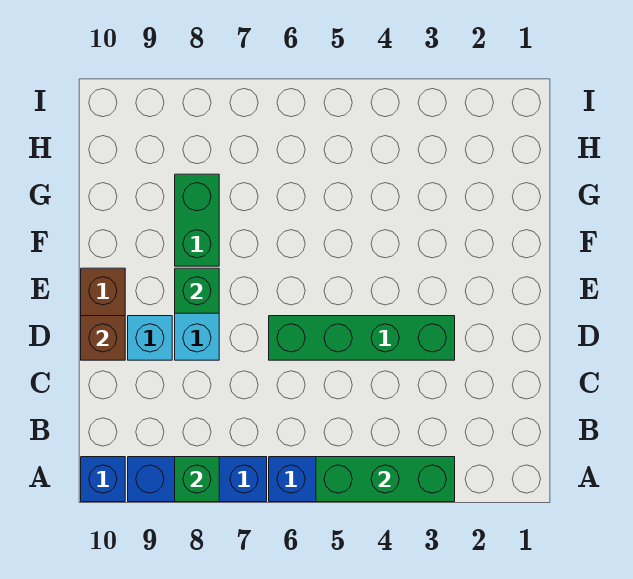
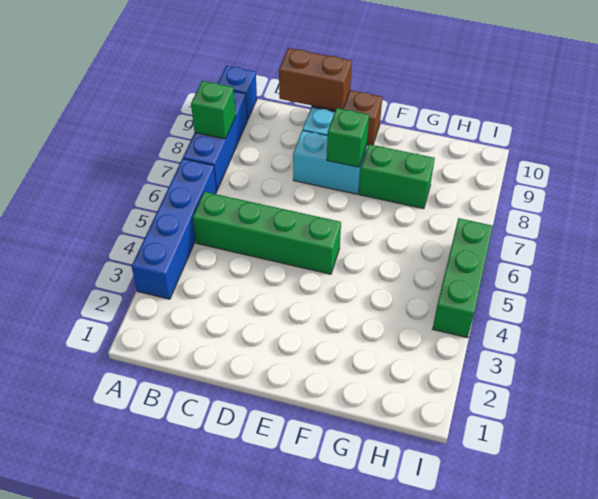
green brick A3:A5 level 2 -> green brick I4:I6 level 1
green brick D3:D6 level 1 -> green brick B5:E5 level 1
brown brick D10 level 2 -> brown brick C10:D10 level 2

